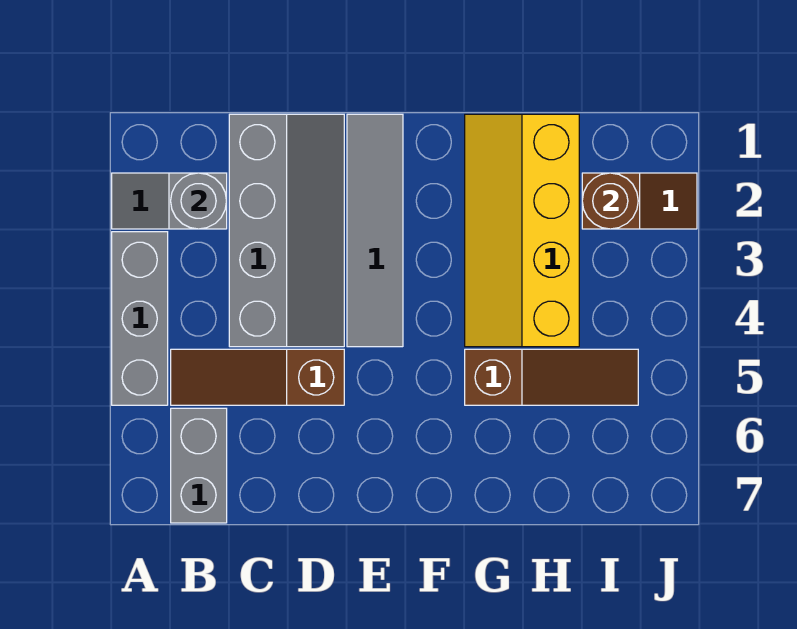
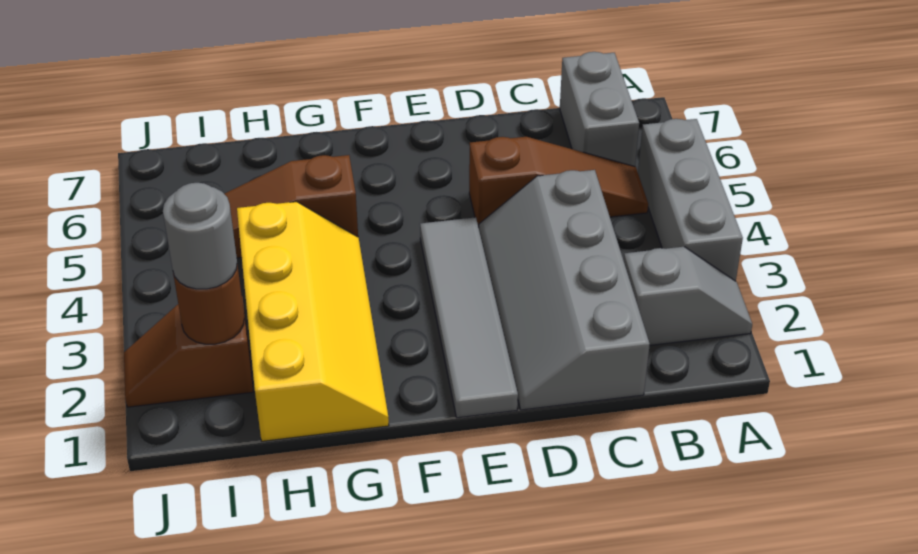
grey round brick B2 level 2 -> grey round brick I2 level 3

